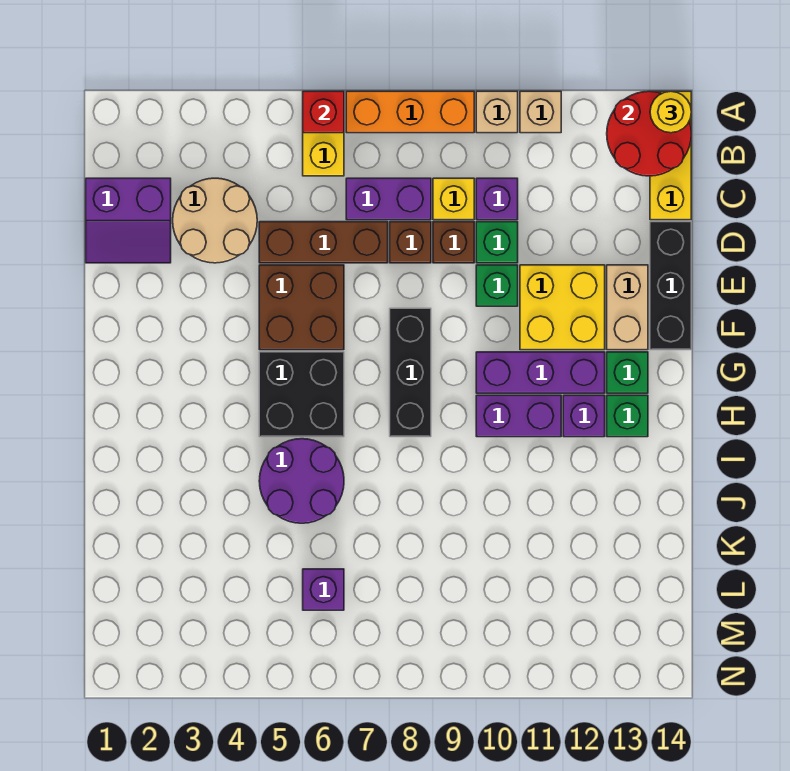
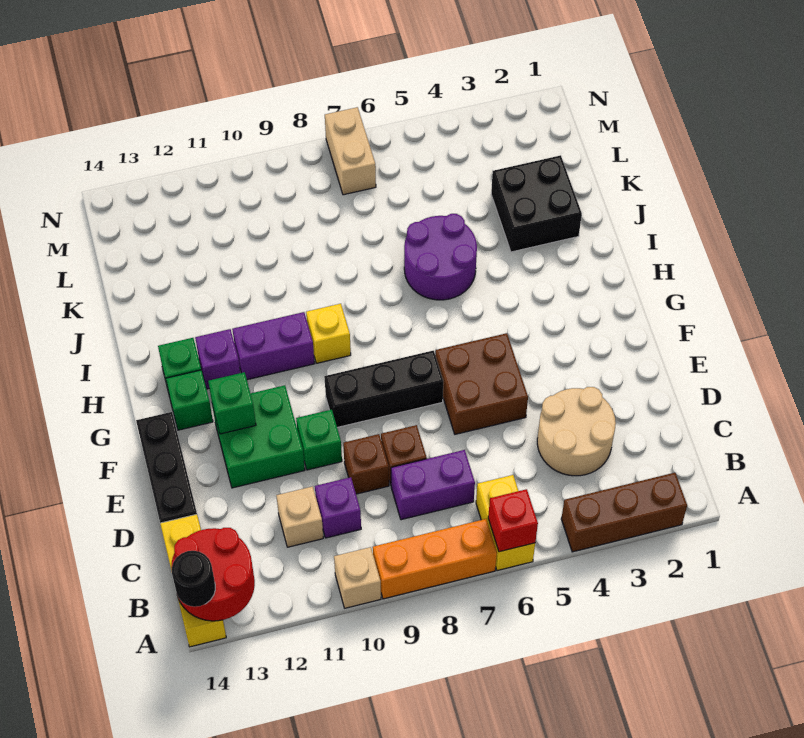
tan brick A11 level 1 -> tan brick C11 level 1
yellow round brick A14 level 3 -> black round brick A14 level 3
purple slope C1:D2 level 1 top C -> none
yellow brick C9 level 1 -> yellow brick H9 level 1
brown brick D5:D7 level 1 -> brown brick A2:A4 level 1
green brick D10 level 1 -> green brick F12 level 2
yellow brick E11:F12 level 1 -> green brick E11:F12 level 1
tan brick E13:F13 level 1 -> tan brick M7:N7 level 1
black brick F8:H8 level 1 -> black brick F7:F9 level 1
black brick G5:H6 level 1 -> black brick J2:K3 level 1
purple brick G10:G12 level 1 -> none
purple brick L6 level 1 -> none

